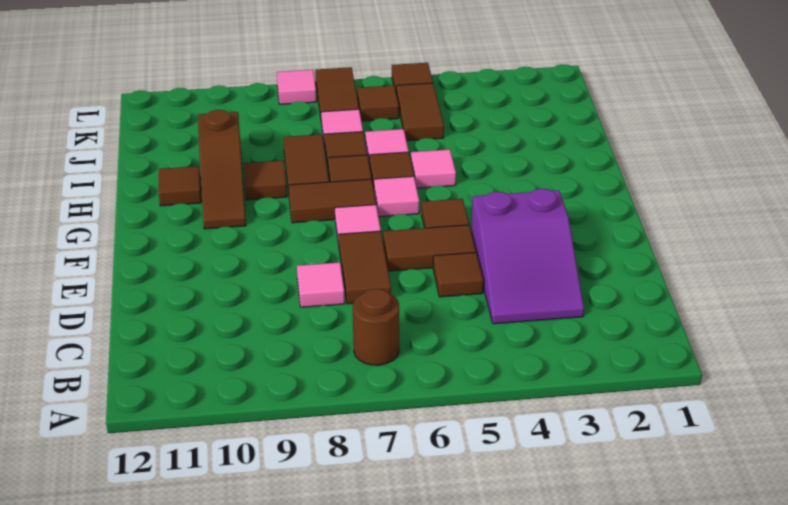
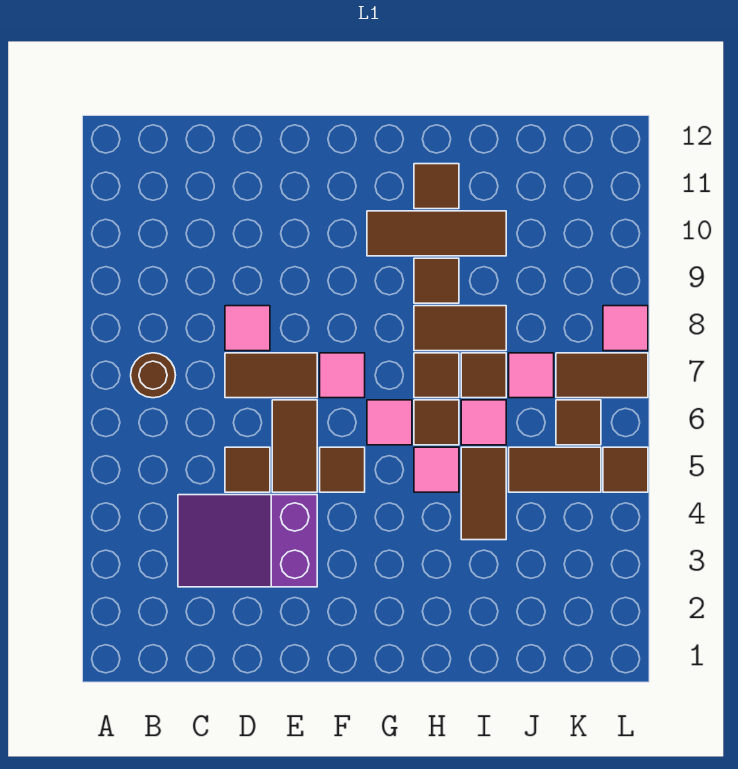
brown tile G7:G8 level 1 -> brown tile I4:I5 level 1
brown slope G10:I10 level 1 top I -> brown tile G10:I10 level 1

